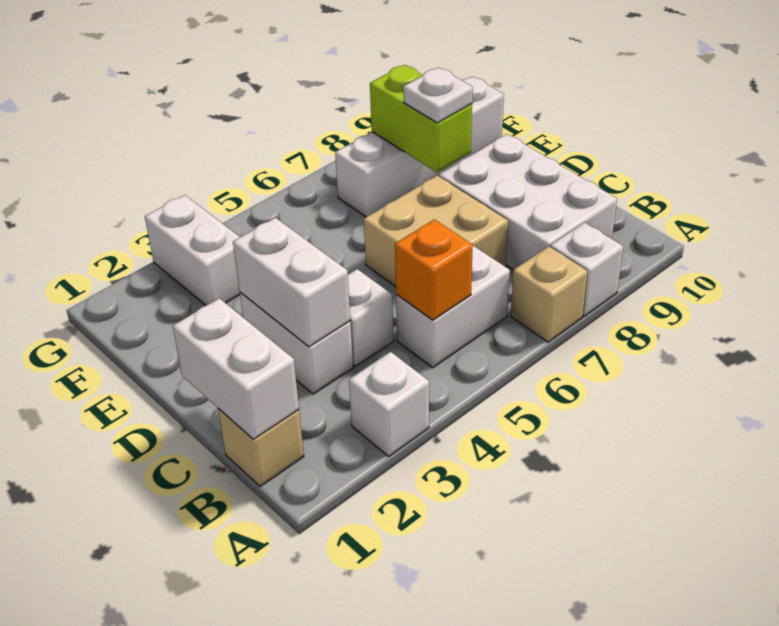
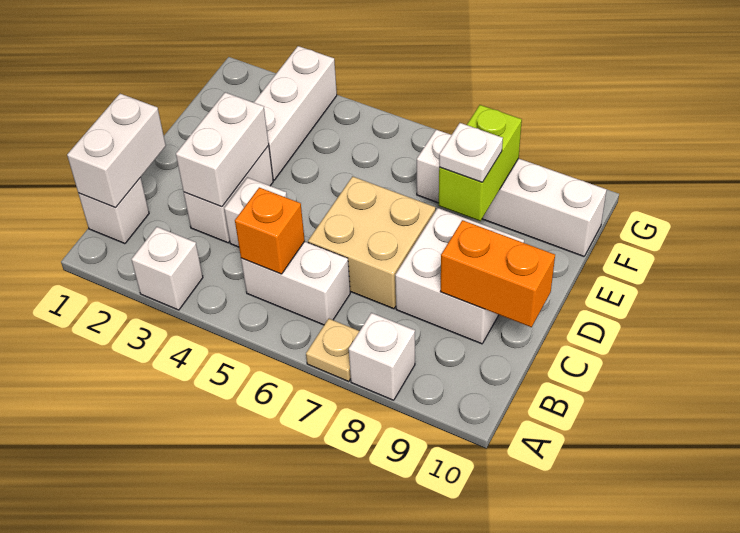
tan brick A7 level 1 -> tan plate A7 level 1
tan brick B1 level 1 -> white brick B1 level 1
white brick B8:D9 level 1 -> white brick C8:D9 level 1
none -> orange brick C9:C10 level 2
white brick F3:G3 level 1 -> white brick E3:G3 level 1

